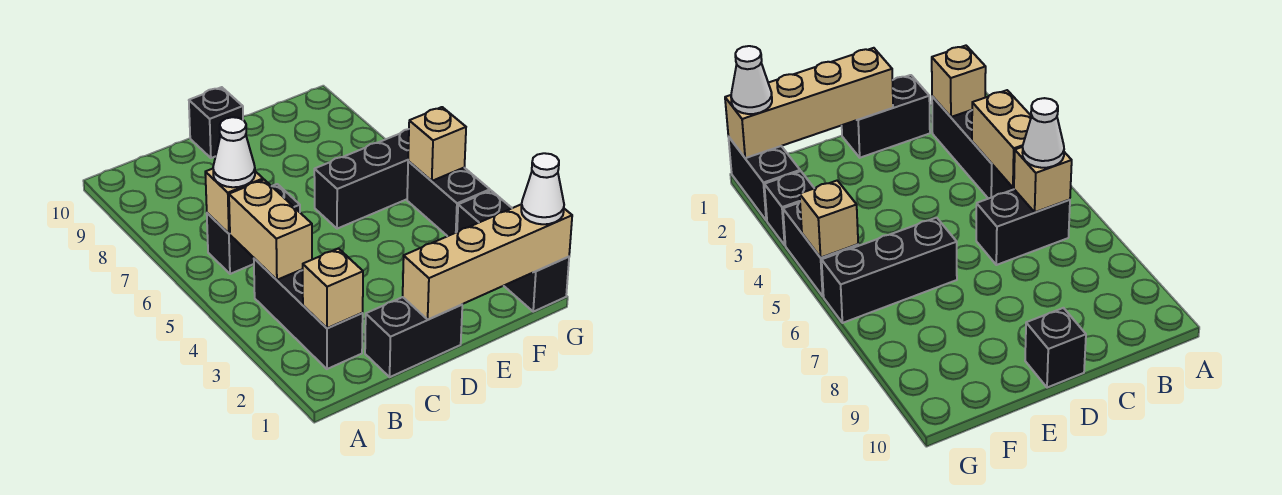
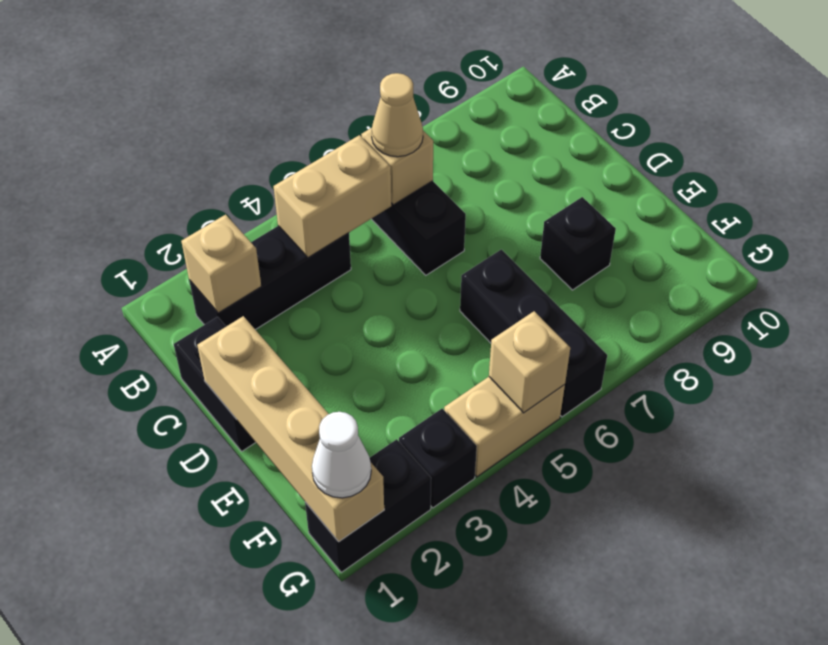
white cone B6 level 3 -> tan cone B6 level 3
black brick D10 level 1 -> black brick E8 level 1
black brick G4:G5 level 1 -> tan brick G4:G5 level 1

